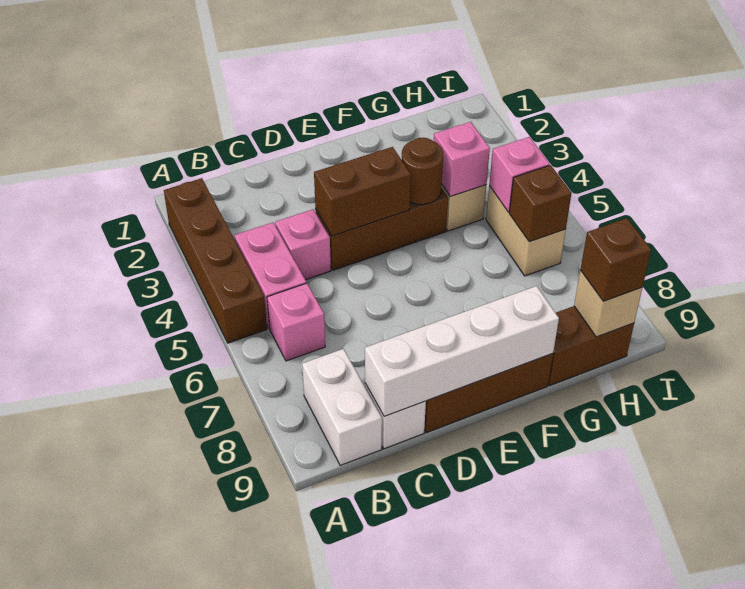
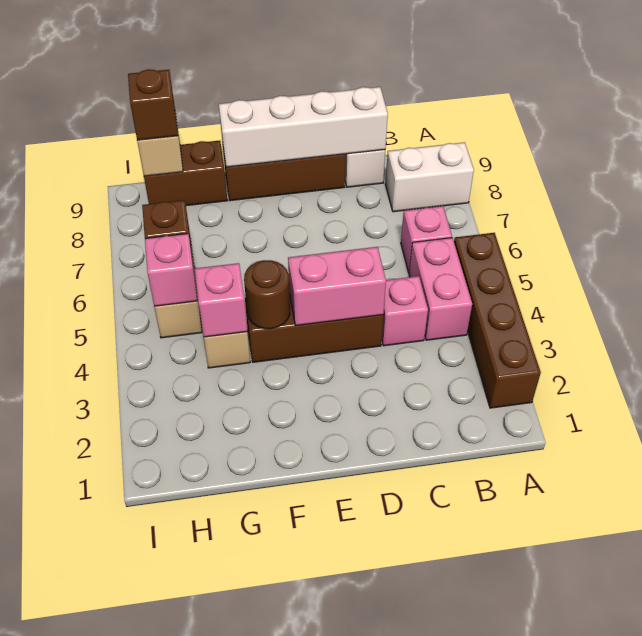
white brick B8:B9 level 1 -> white brick A8:B8 level 1
brown brick D4:E4 level 2 -> pink brick D4:E4 level 2

